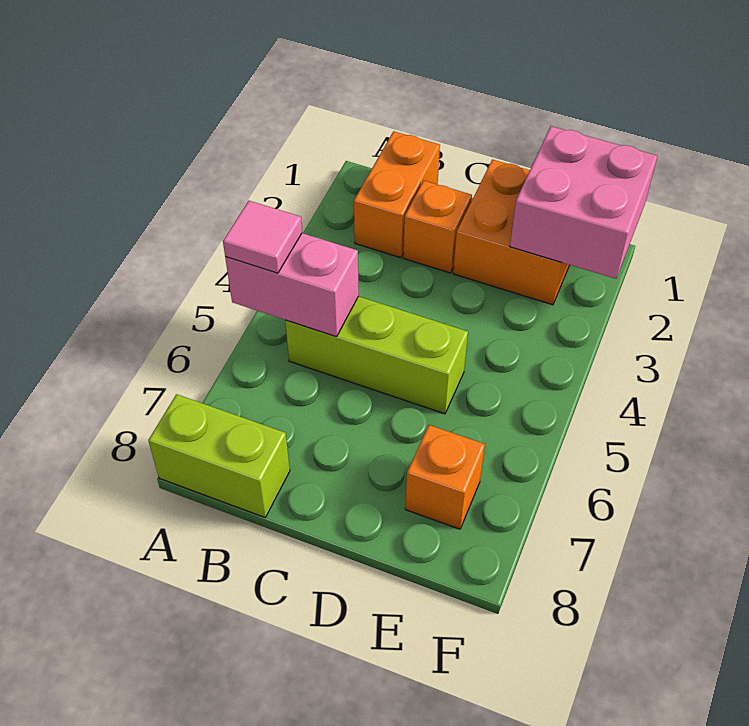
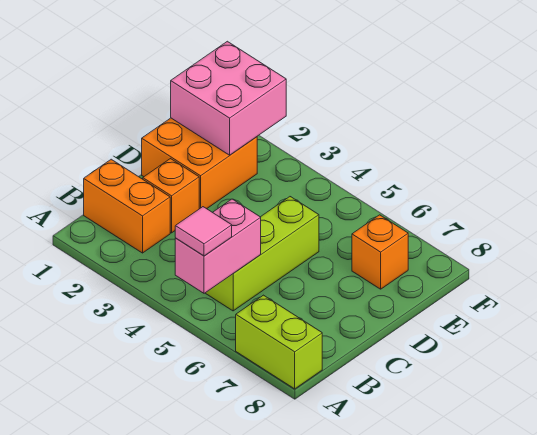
lime brick A8:B8 level 1 -> lime brick A7:A8 level 1

